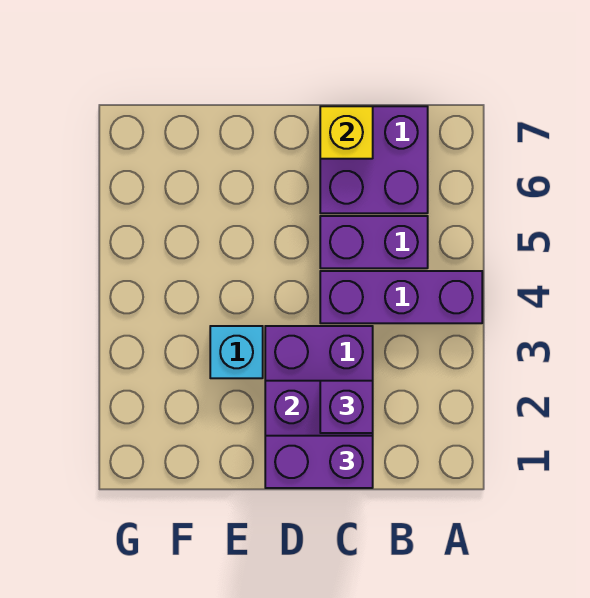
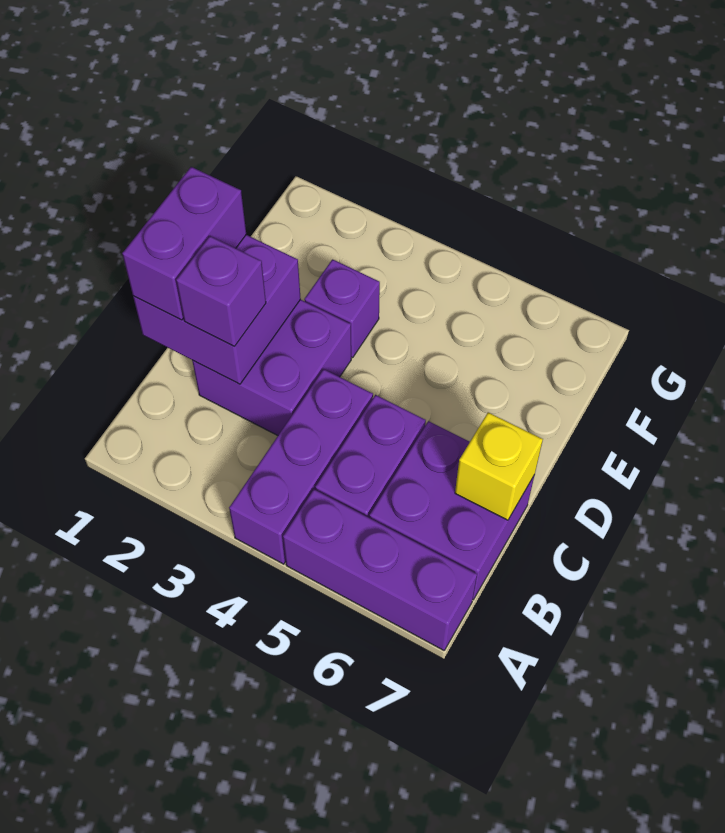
none -> purple brick A5:A7 level 1
cyan brick E3 level 1 -> purple brick E3 level 1

